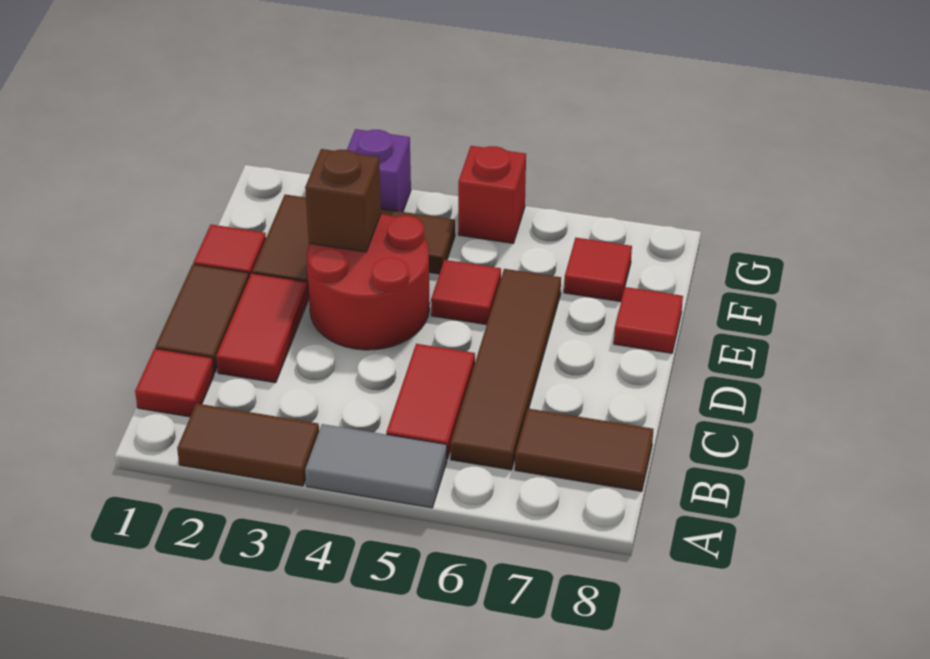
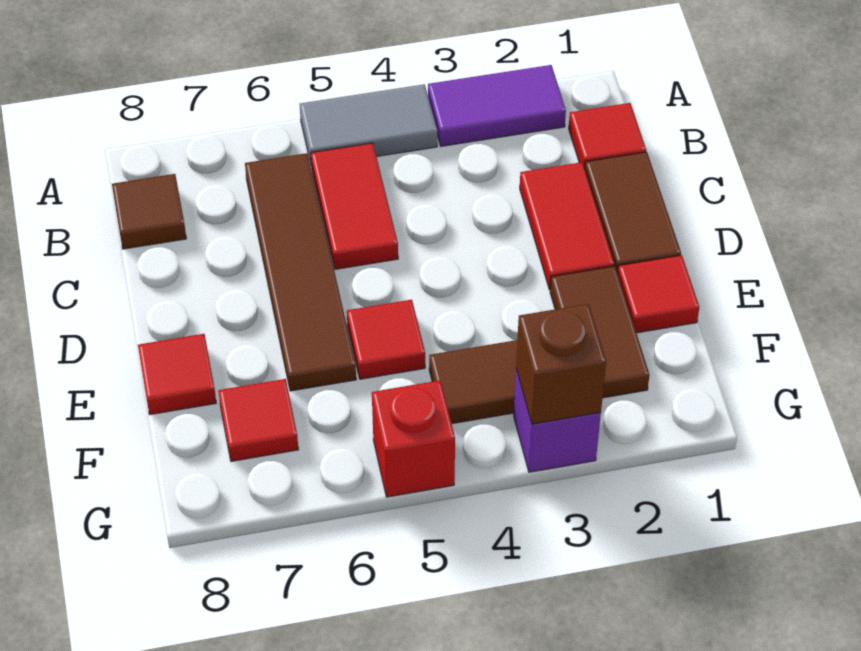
brown tile A2:A3 level 1 -> purple tile A2:A3 level 1
brown tile B7:B8 level 1 -> brown tile B8 level 1
red round brick D3:E4 level 1 -> none
brown brick E3 level 2 -> brown brick G3 level 2

